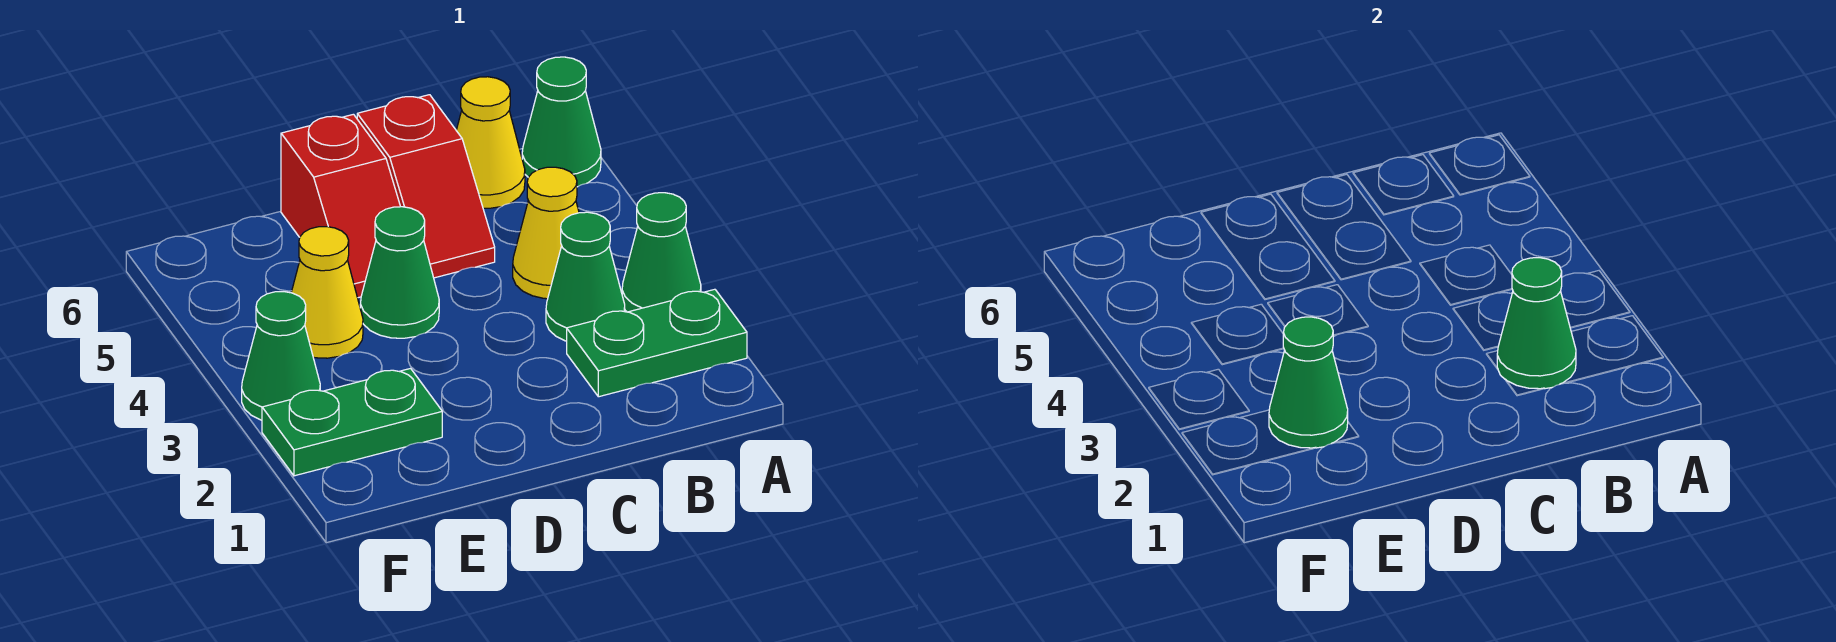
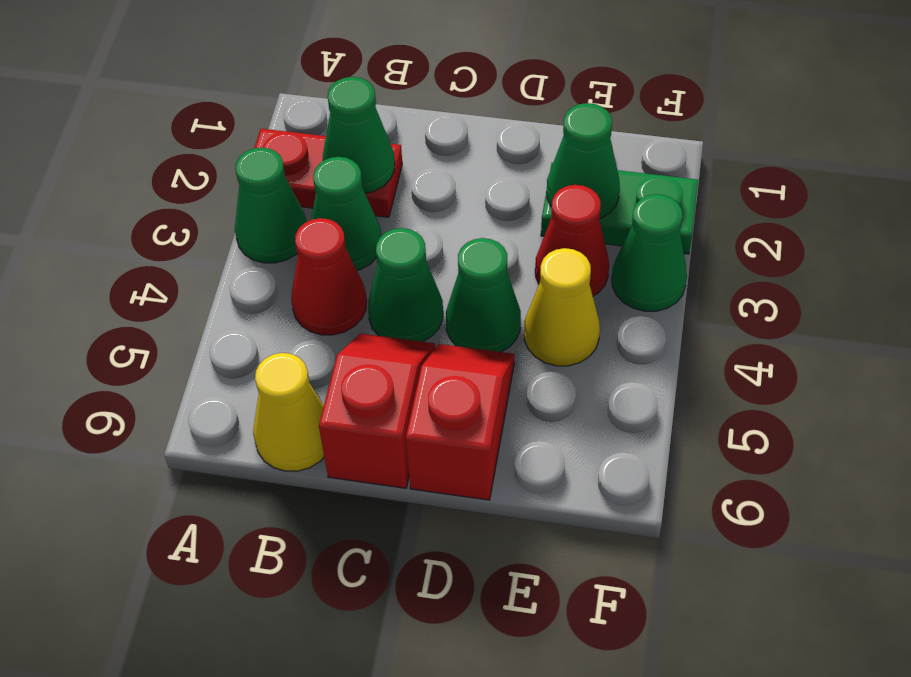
green plate A2:B2 level 1 -> red plate A2:B2 level 1
green cone A6 level 1 -> green cone C4 level 1
yellow cone B4 level 1 -> red cone B4 level 1
none -> red cone E3 level 1

